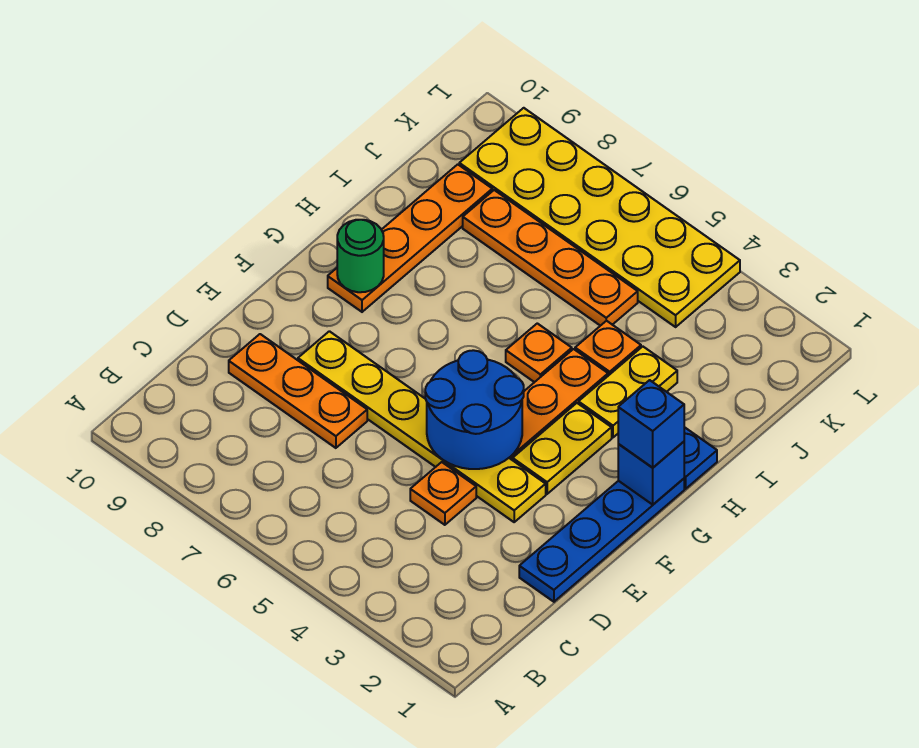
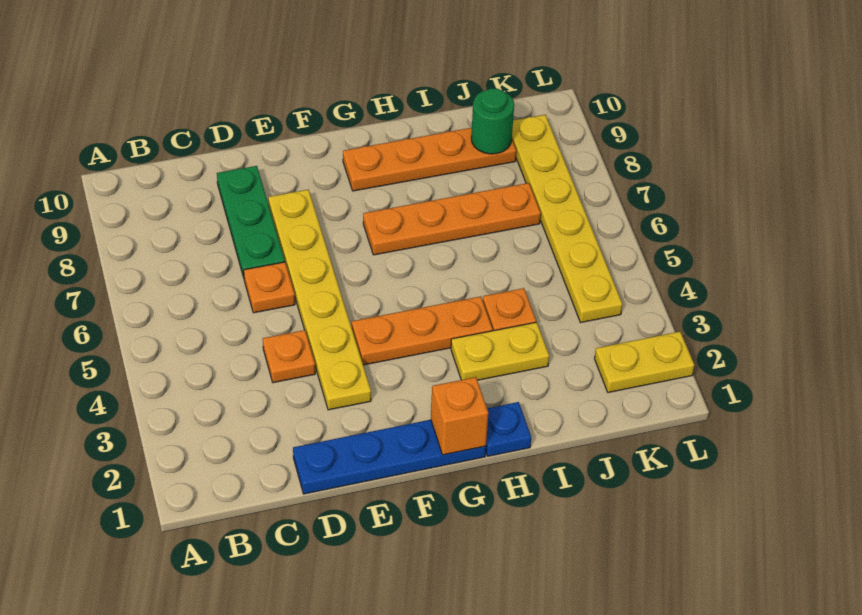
orange plate D7:D9 level 1 -> green plate D7:D9 level 1
blue round brick E4:F5 level 2 -> none
yellow plate F3:G3 level 1 -> yellow plate K2:L2 level 1
blue brick G1 level 2 -> orange brick G1 level 2
blue brick G1 level 3 -> none
green round brick G9 level 2 -> green round brick J9 level 2
orange plate H5 level 1 -> orange plate D6 level 1
orange plate J5:J8 level 1 -> orange plate G7:J7 level 1
yellow plate K4:L9 level 1 -> yellow plate K4:K9 level 1

